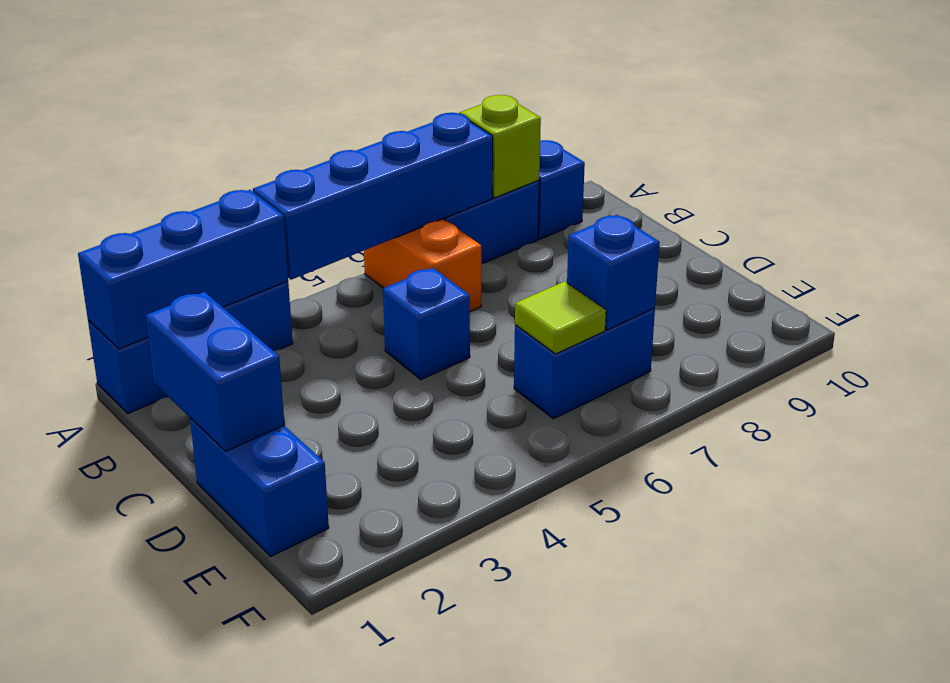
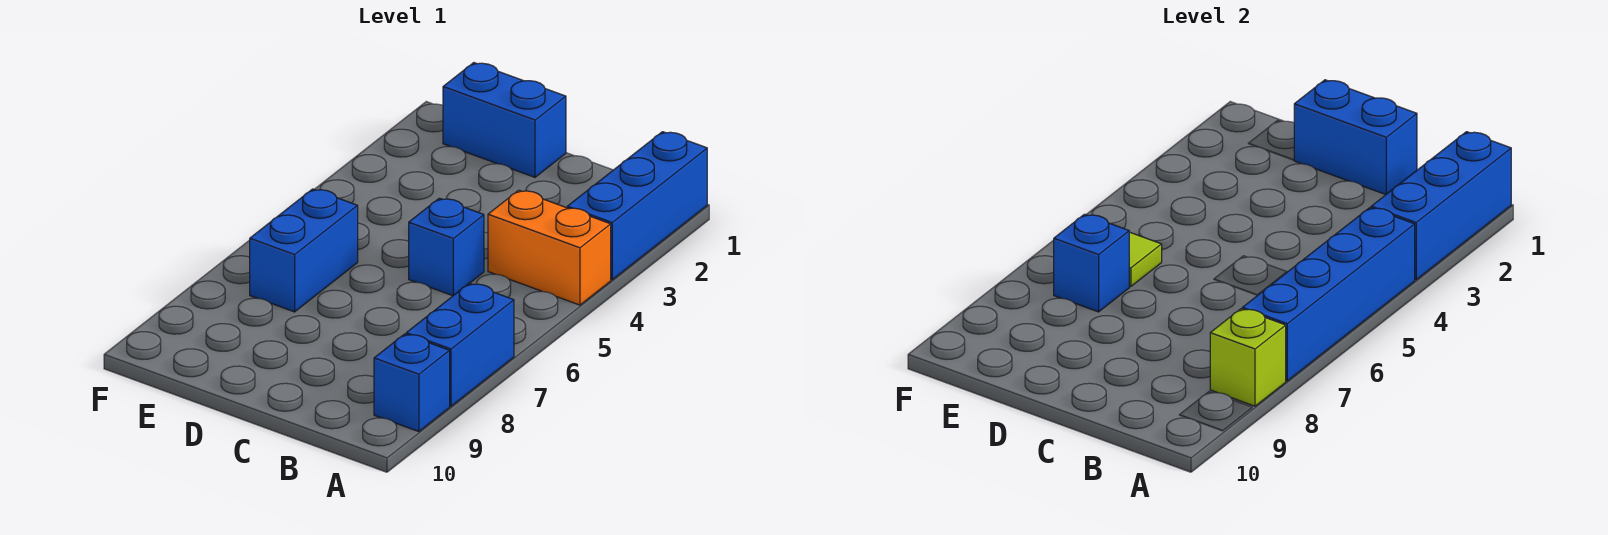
orange brick A6:B6 level 1 -> orange brick A4:B4 level 1

